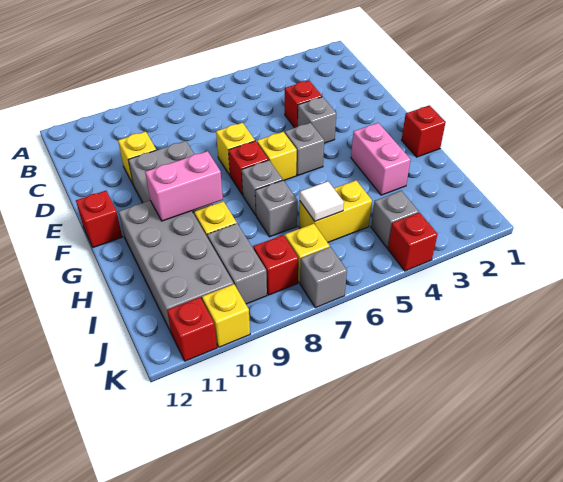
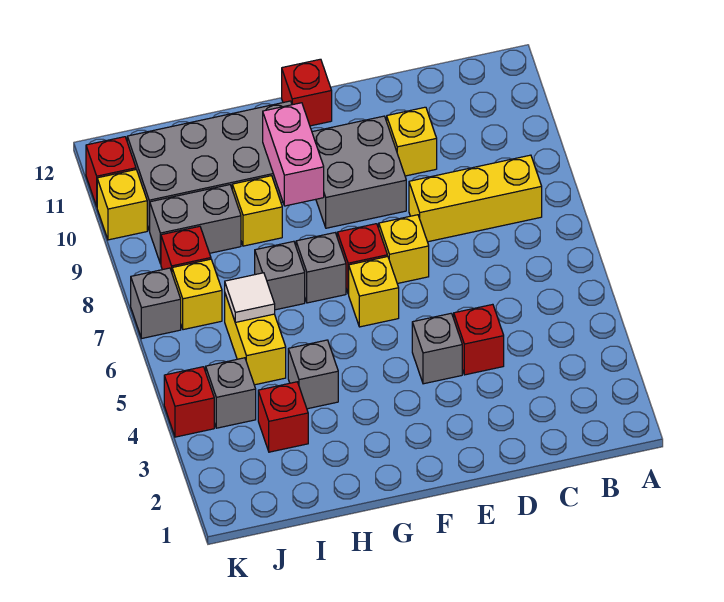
none -> yellow brick B8:D8 level 1
grey brick F5 level 1 -> grey brick H4 level 1
red brick G1 level 1 -> red brick I3 level 1
pink brick G3:H3 level 1 -> none

